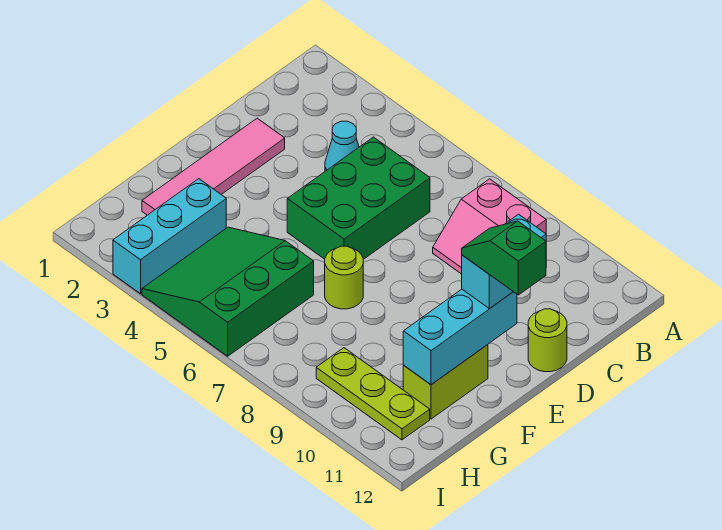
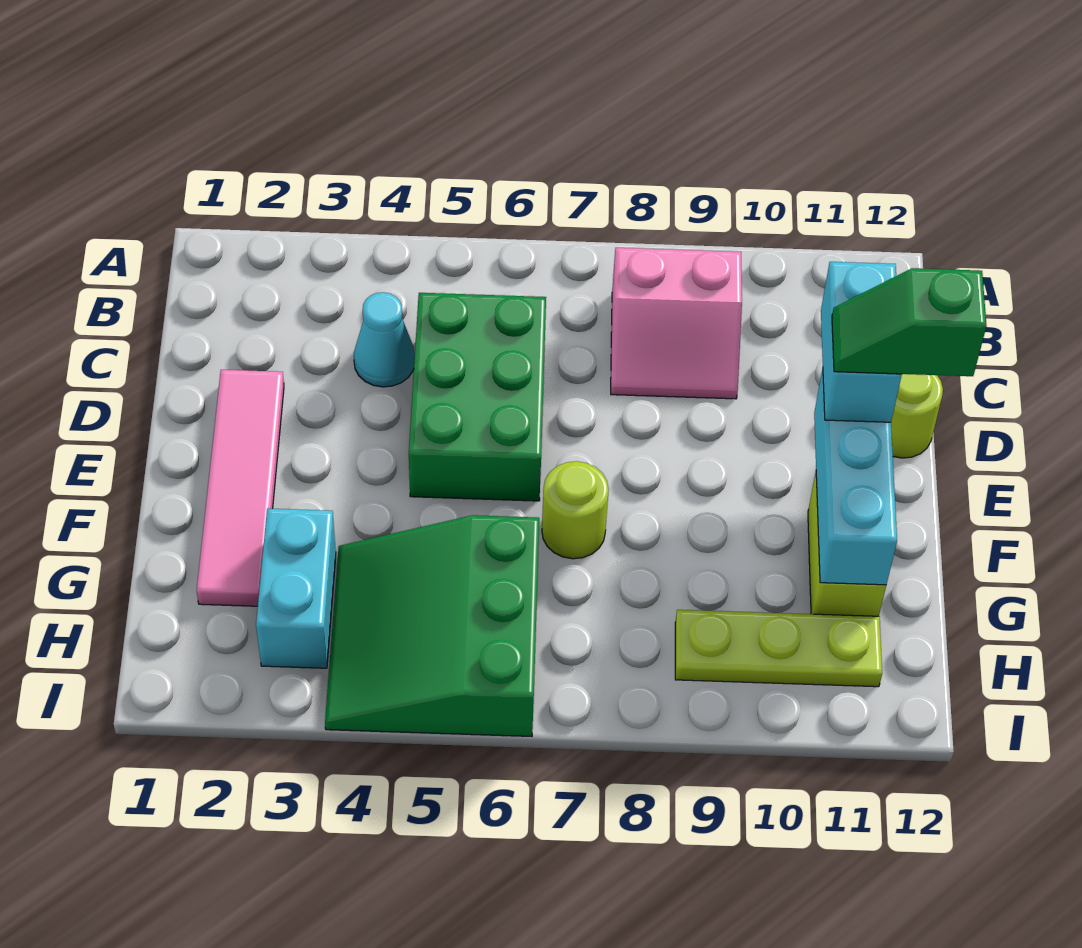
cyan brick G3:I3 level 1 -> cyan brick G3:H3 level 1

